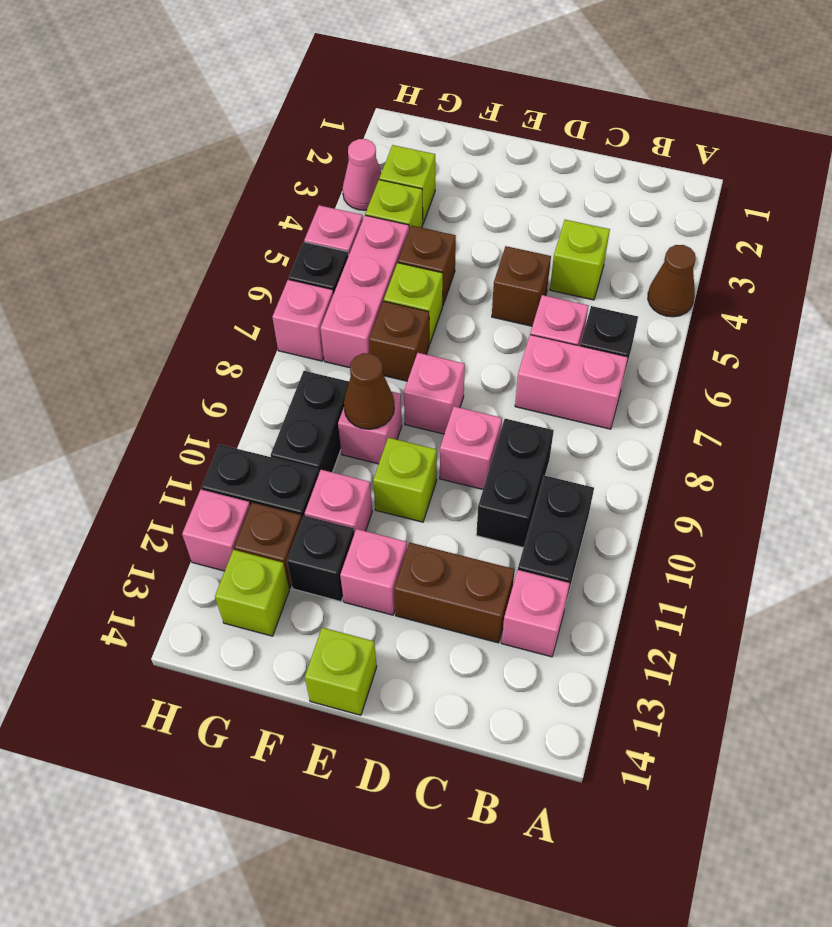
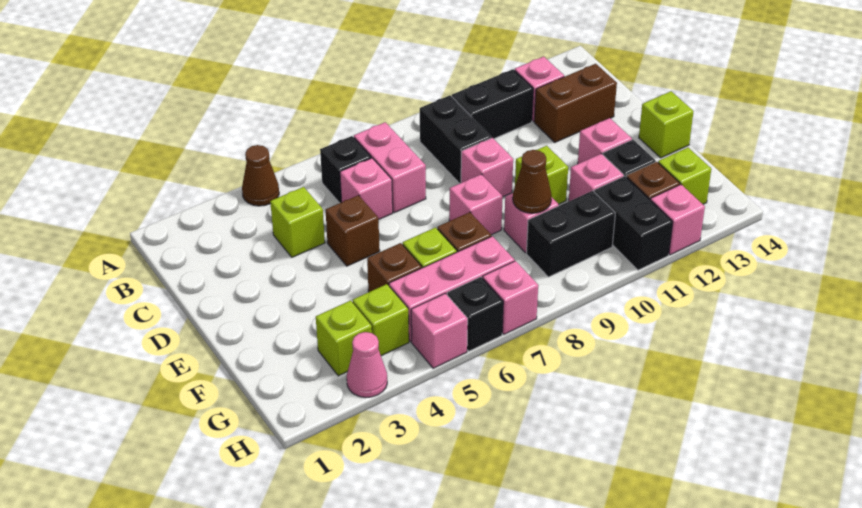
black brick C9:C10 level 1 -> black brick B9:C9 level 1
brown brick C12:D12 level 1 -> brown brick C12:C13 level 1

